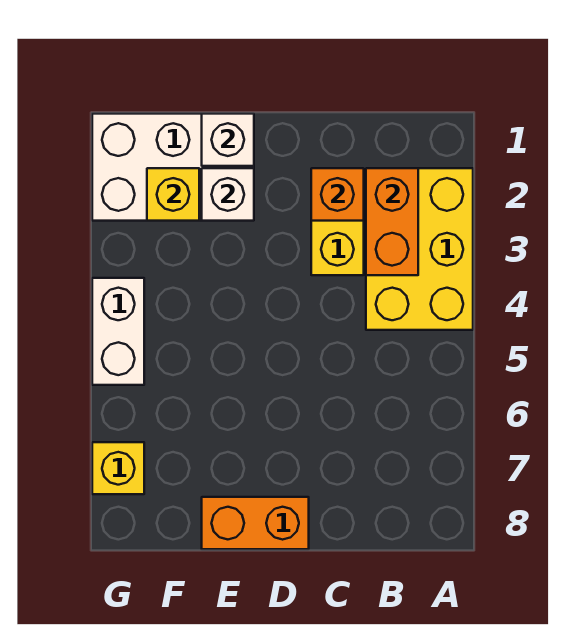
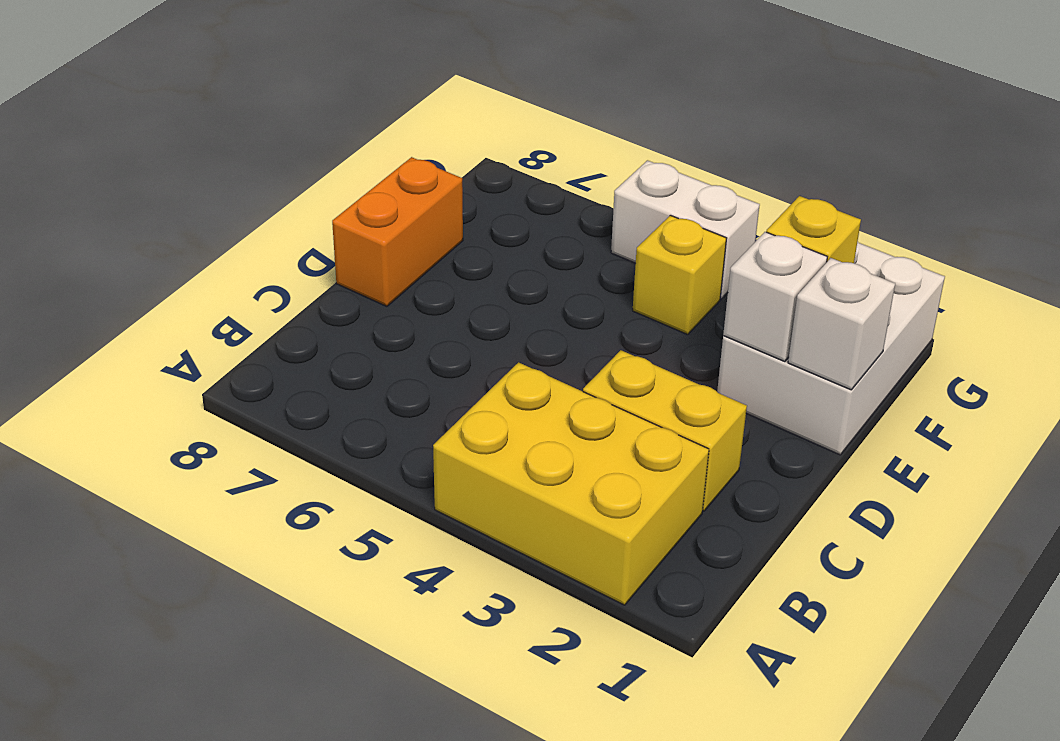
orange brick B2:B3 level 2 -> none
orange brick C2 level 2 -> none
yellow brick G7 level 1 -> yellow brick F4 level 1

